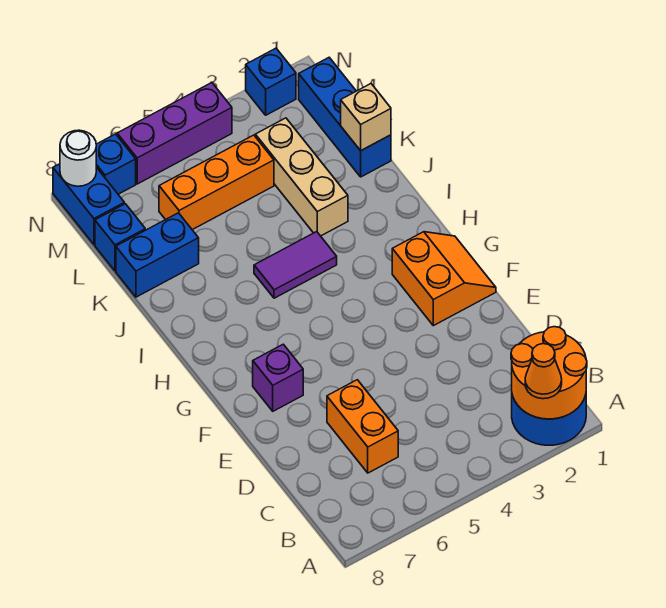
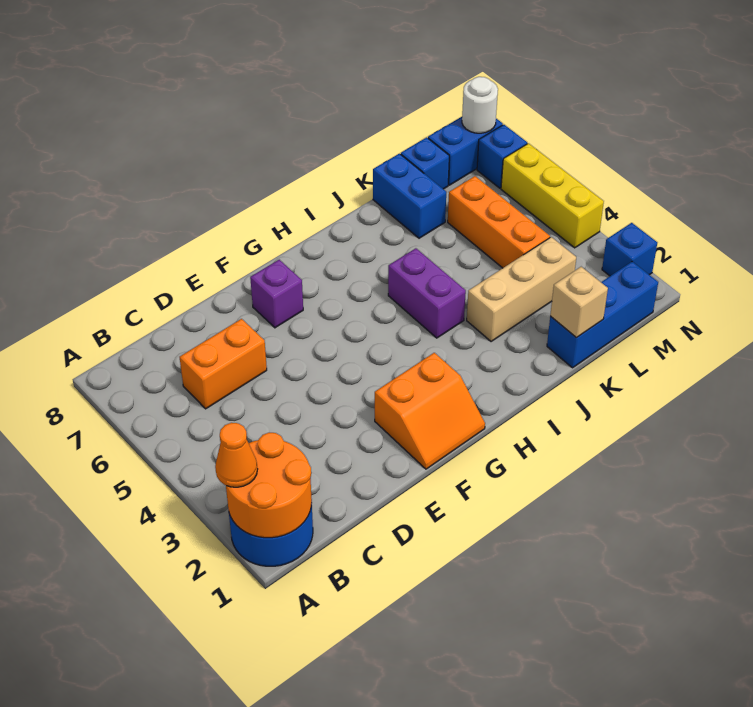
purple tile I4:I5 level 1 -> purple brick I4:I5 level 1
purple brick N4:N6 level 1 -> yellow brick N4:N6 level 1

